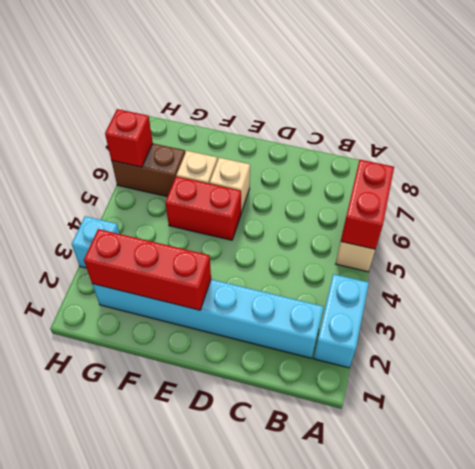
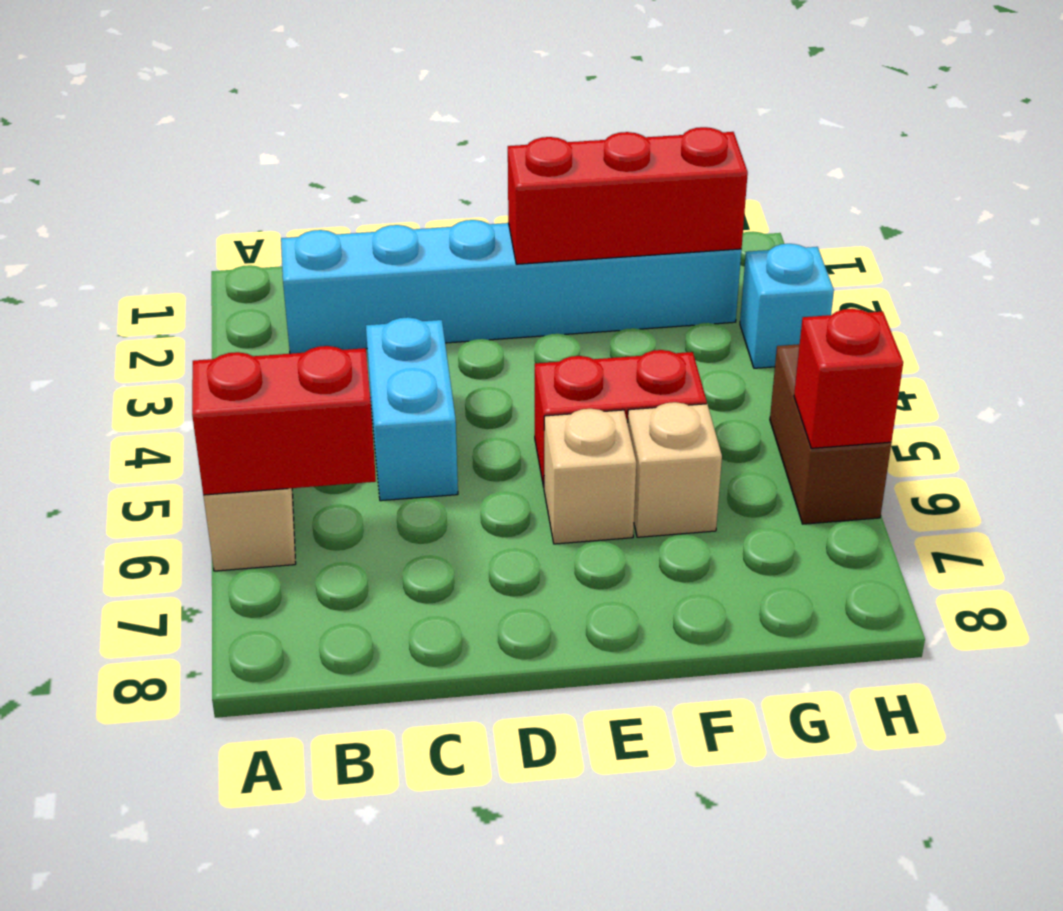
cyan brick A2:A3 level 1 -> cyan brick C4:C5 level 1
red brick A5:A6 level 2 -> red brick A6:B6 level 2
brown brick G6:H6 level 1 -> brown brick H5:H6 level 1

